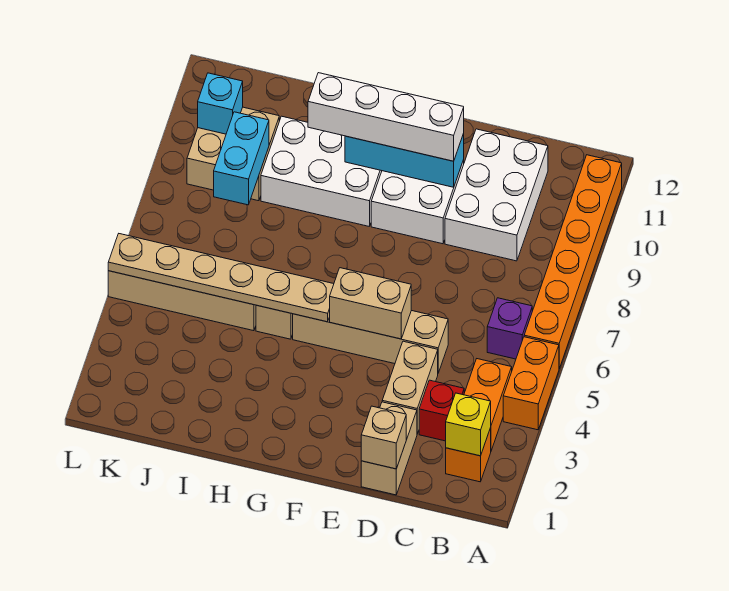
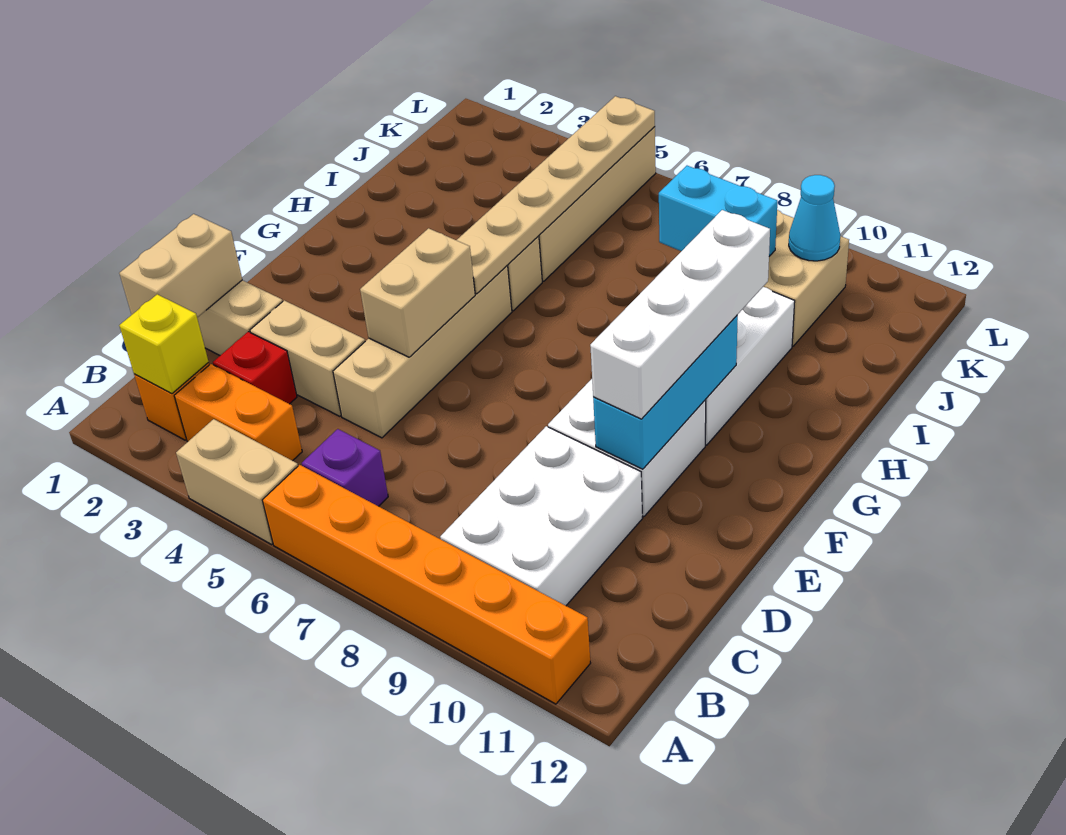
orange brick A4:A5 level 1 -> tan brick A4:A5 level 1
white brick C9:D11 level 1 -> white brick B9:D10 level 1
tan brick D1 level 2 -> tan brick C1:D1 level 2
cyan brick K10 level 2 -> cyan cone K10 level 2

